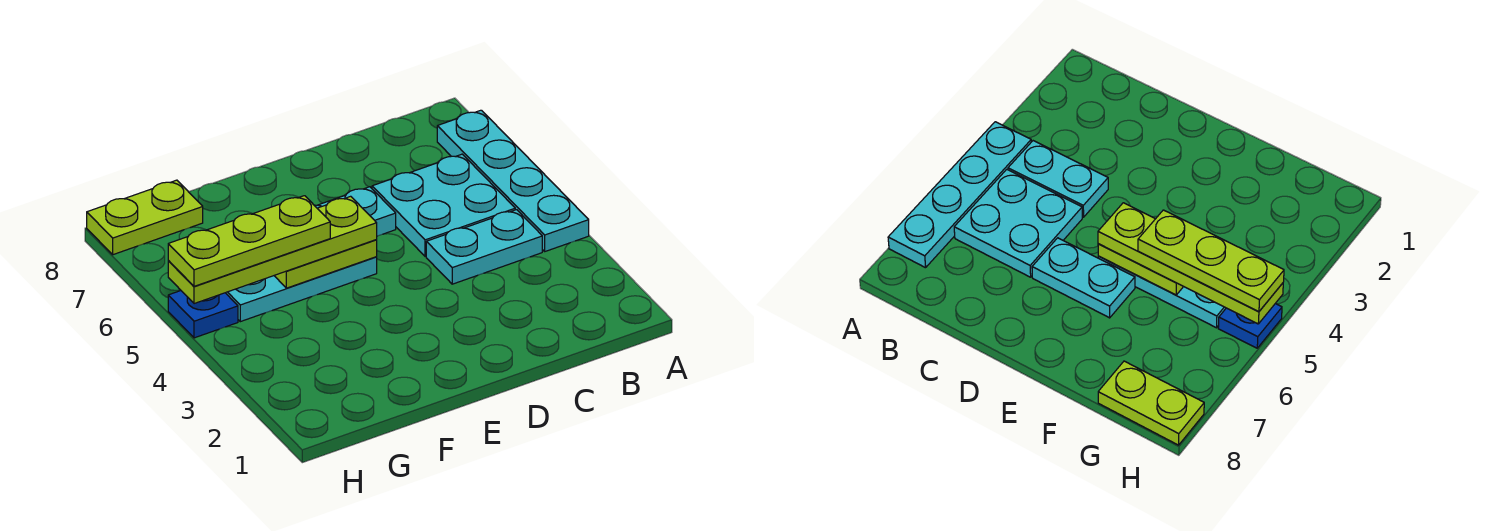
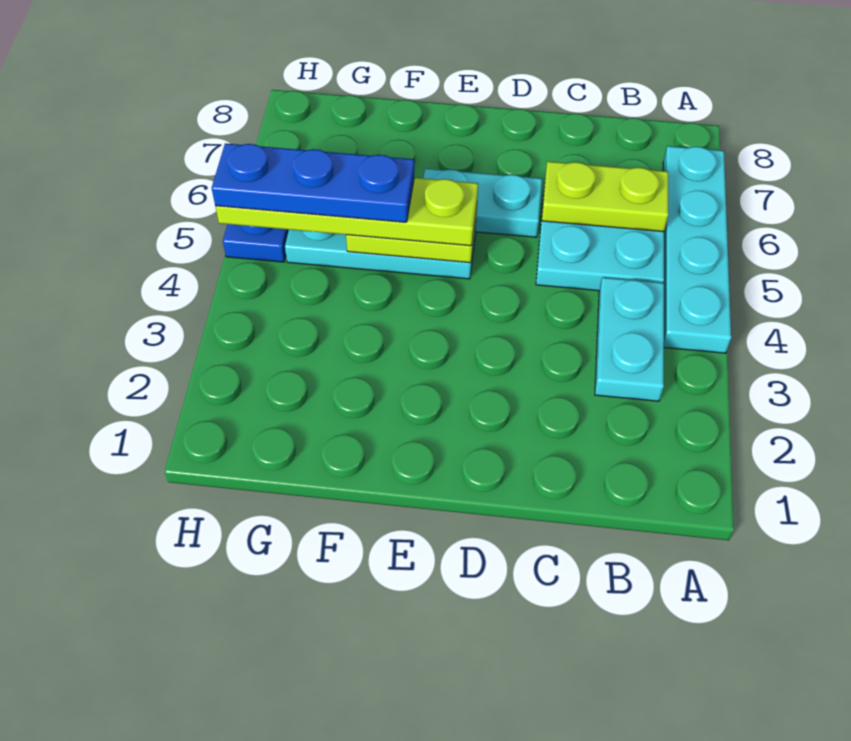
cyan plate B4:C4 level 1 -> cyan plate B3:B4 level 1
lime plate F5:H5 level 4 -> blue plate F5:H5 level 4
lime plate G8:H8 level 1 -> lime plate B6:C6 level 2

